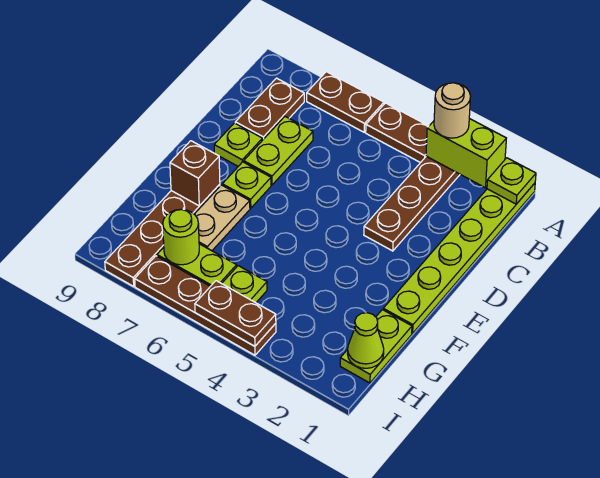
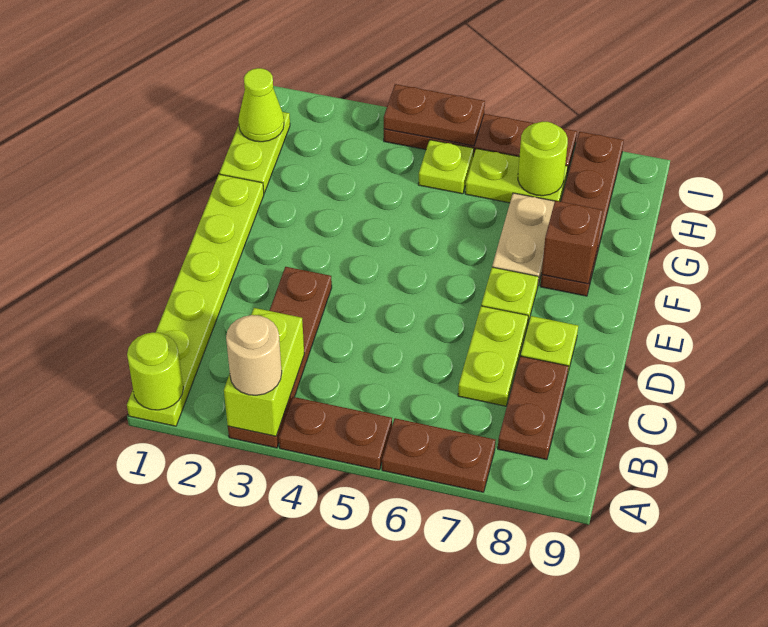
lime plate A1 level 2 -> lime round brick A1 level 2
lime brick A2:A3 level 2 -> lime brick A3:B3 level 2

